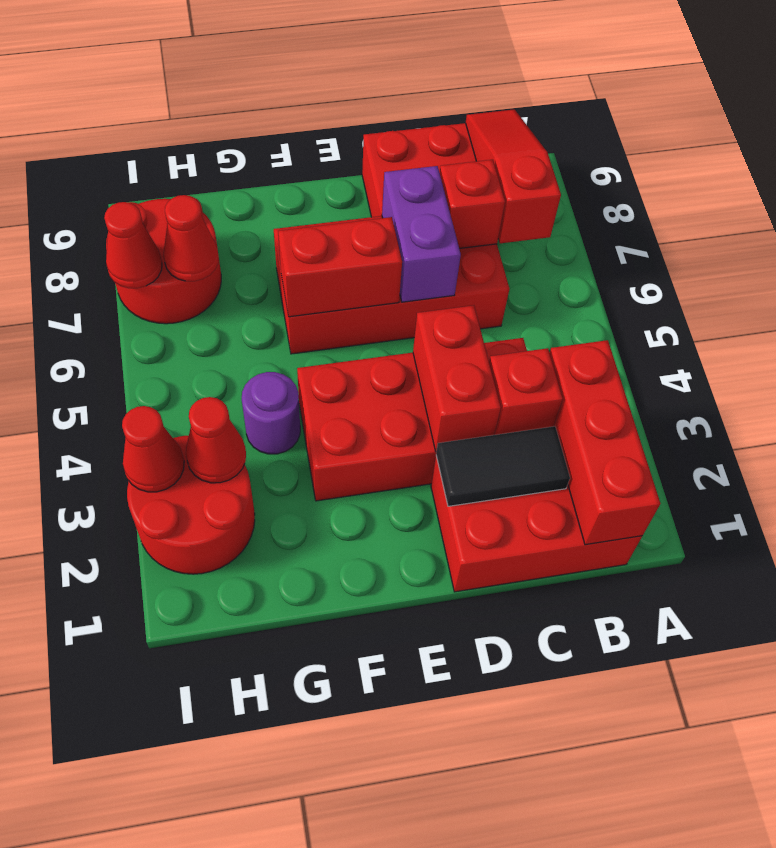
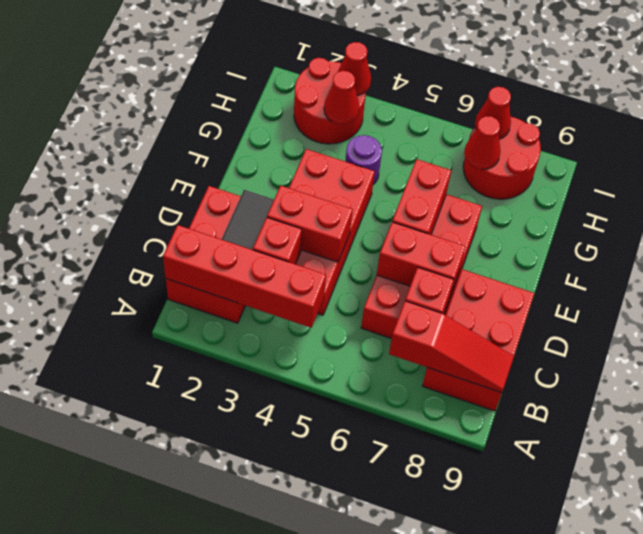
red brick B1:B3 level 2 -> red brick B1:B4 level 2
purple brick D6:D7 level 2 -> red brick D6:D7 level 2

